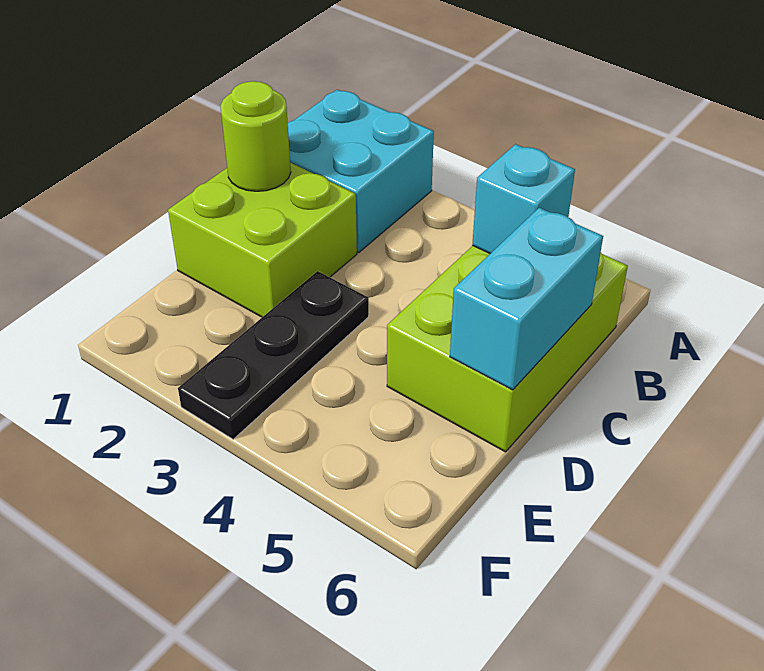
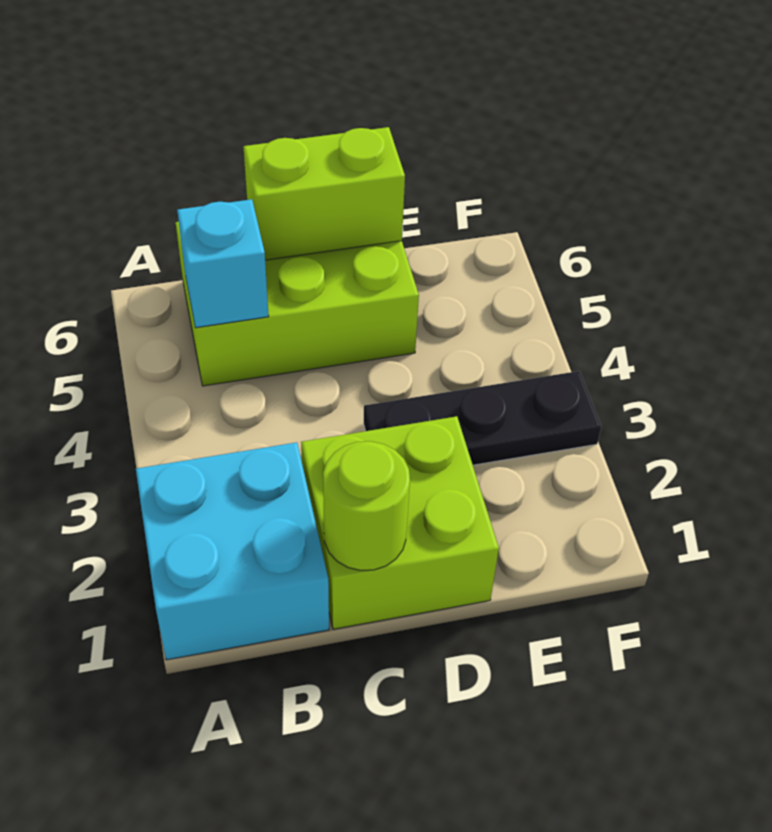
cyan brick C6:D6 level 2 -> lime brick C6:D6 level 2

